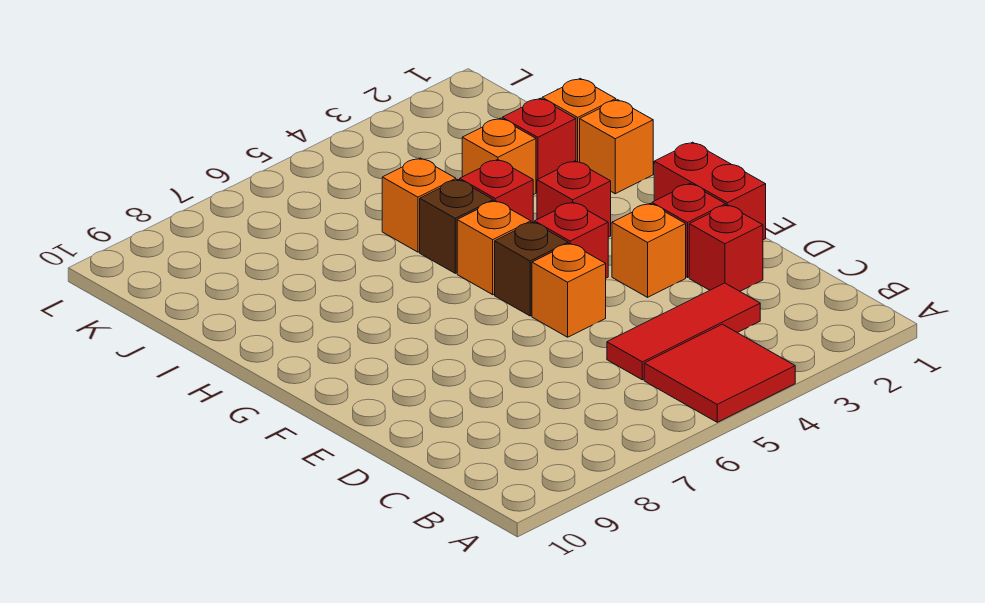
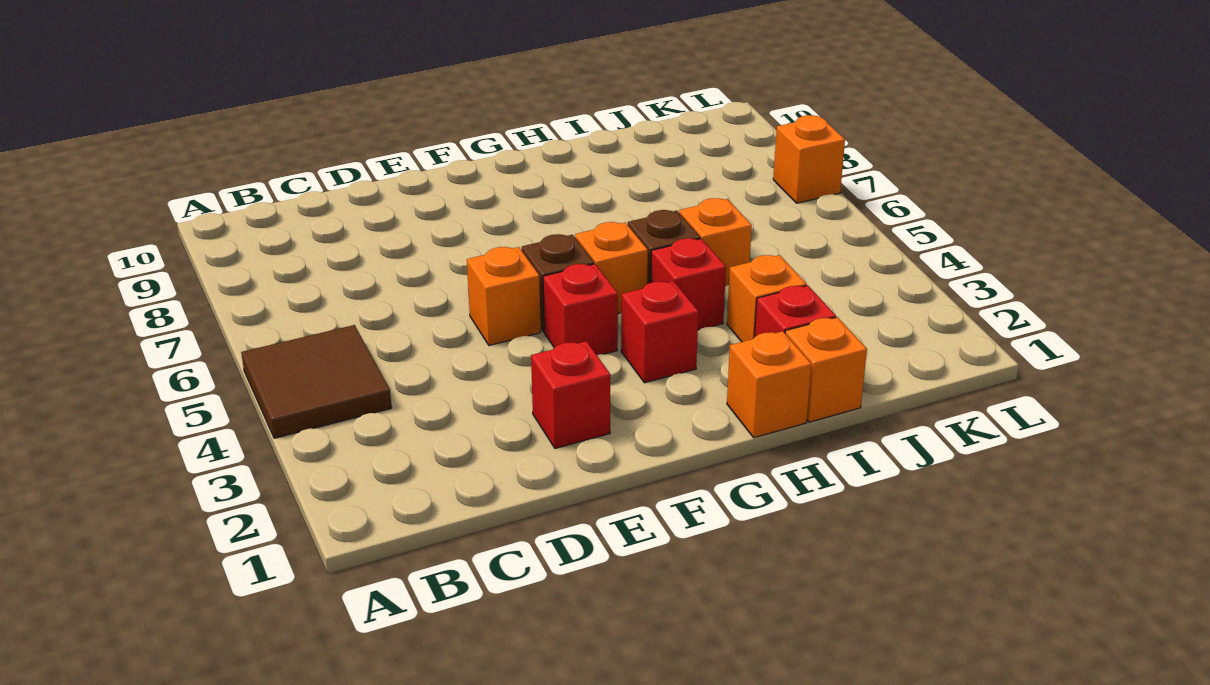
red tile A4:B5 level 1 -> brown tile A4:B5 level 1
red tile C3:C5 level 1 -> none
red brick D2 level 1 -> none
red brick E1:F1 level 1 -> none
orange brick E3 level 1 -> orange brick L7 level 1

